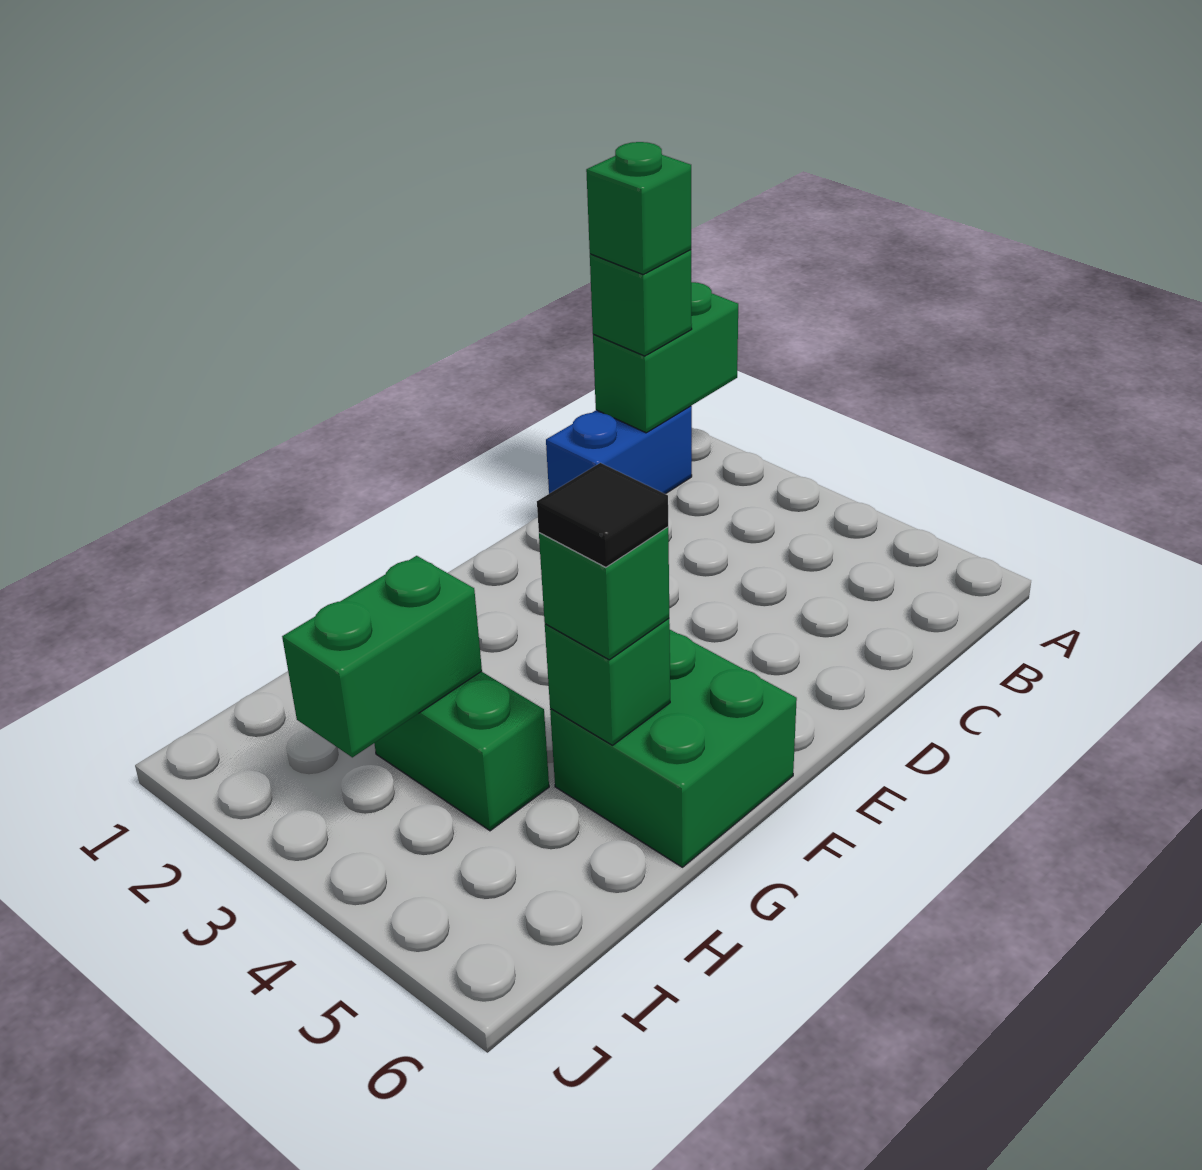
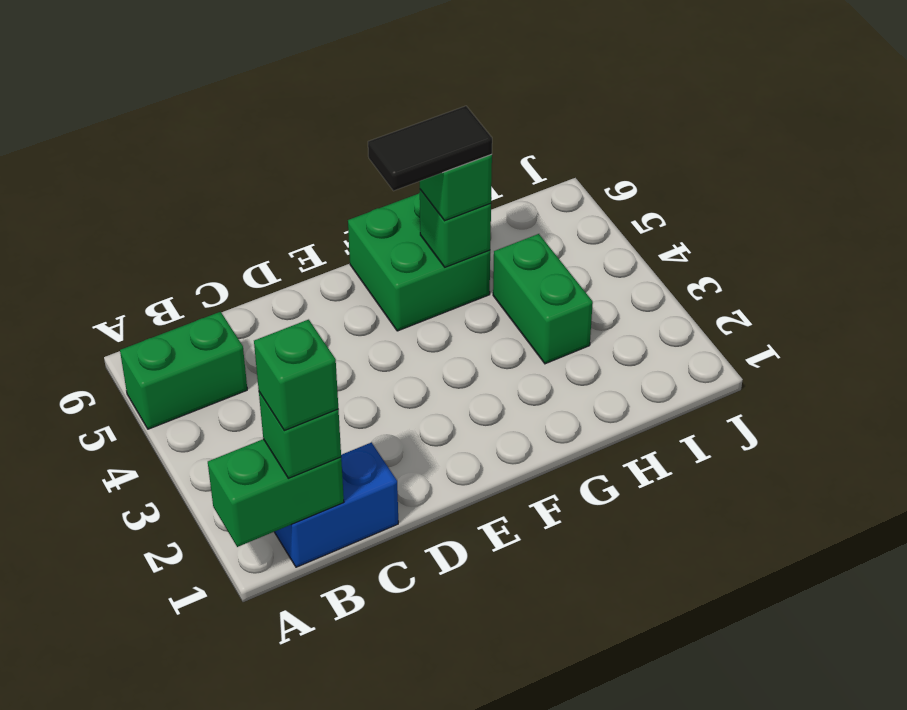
black tile G5 level 4 -> black tile F5:G5 level 4
green brick H3:I3 level 2 -> green brick A5:B5 level 1

